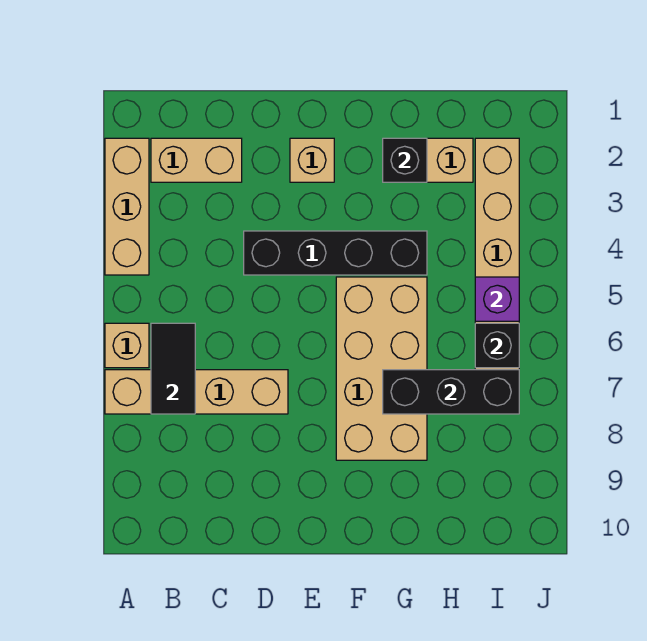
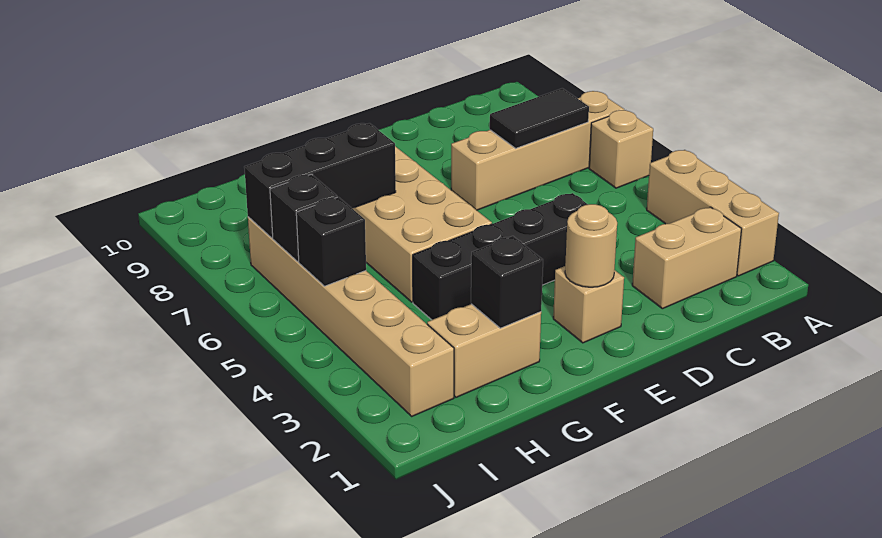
black tile B6:B7 level 2 -> black tile B7:C7 level 2
none -> tan round brick E2 level 2
purple brick I5 level 2 -> black brick I5 level 2

